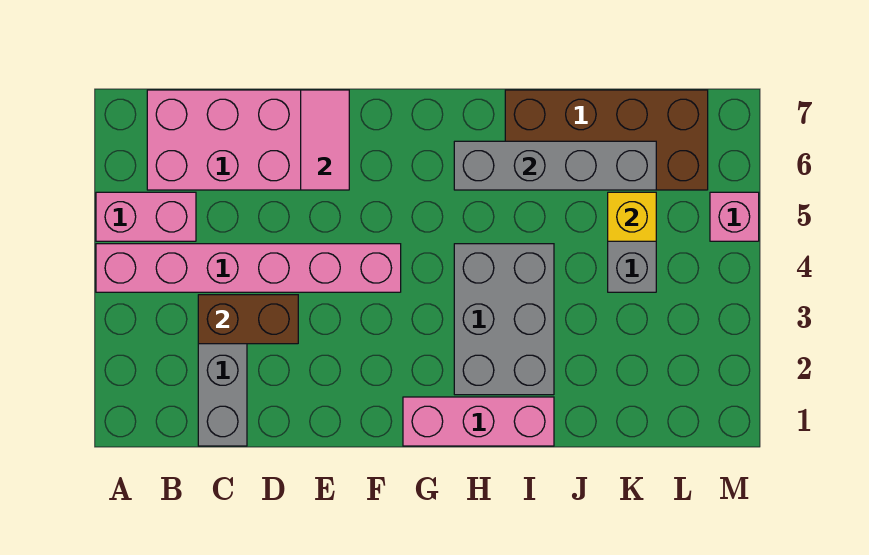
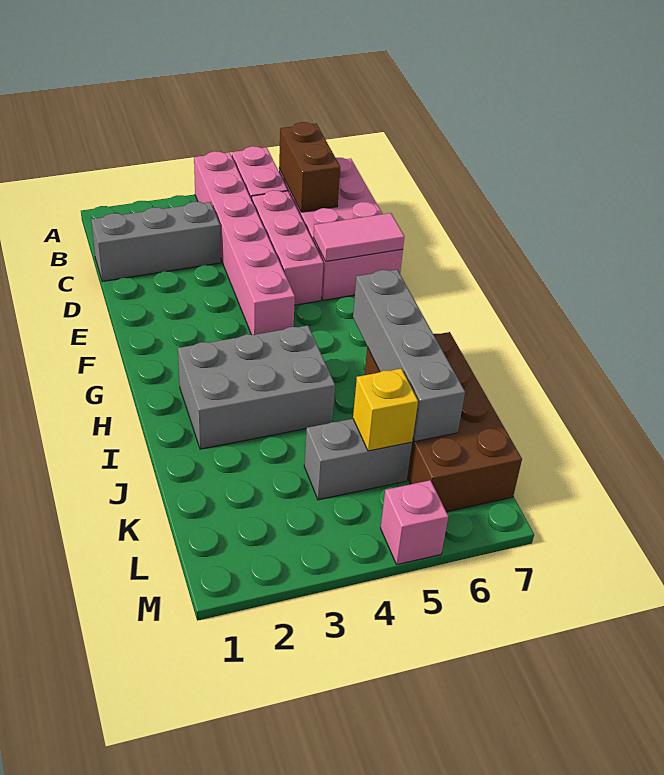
brown brick C3:D3 level 2 -> brown brick B6:C6 level 2
pink brick G1:I1 level 1 -> pink brick C5:E5 level 1

